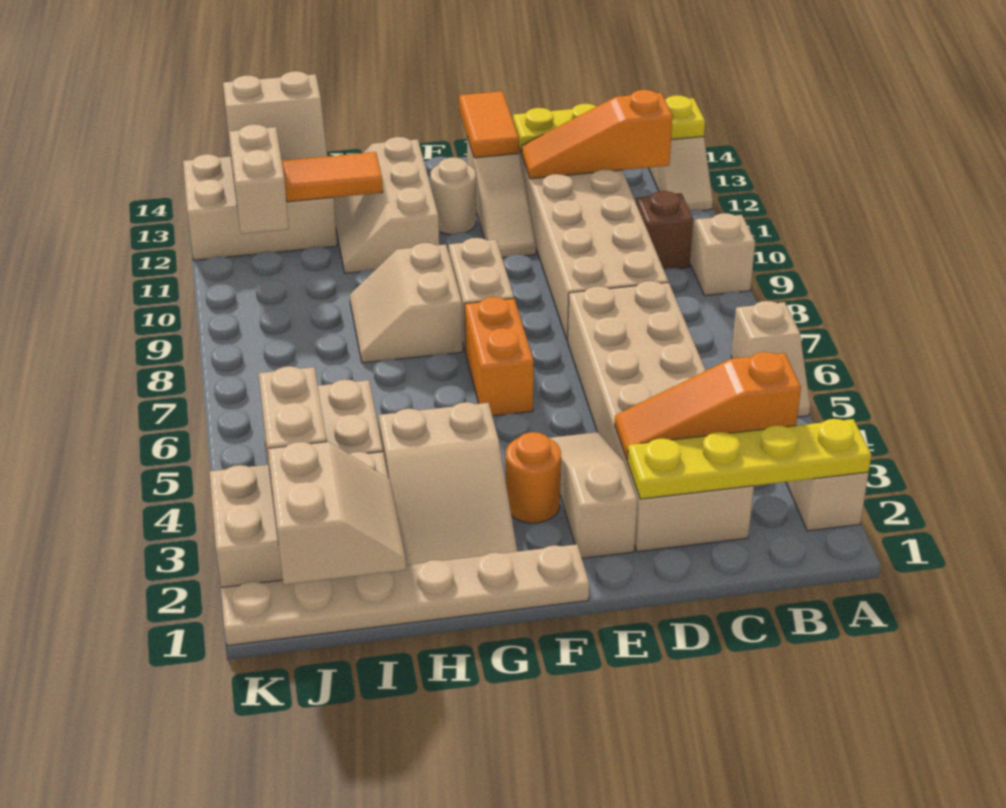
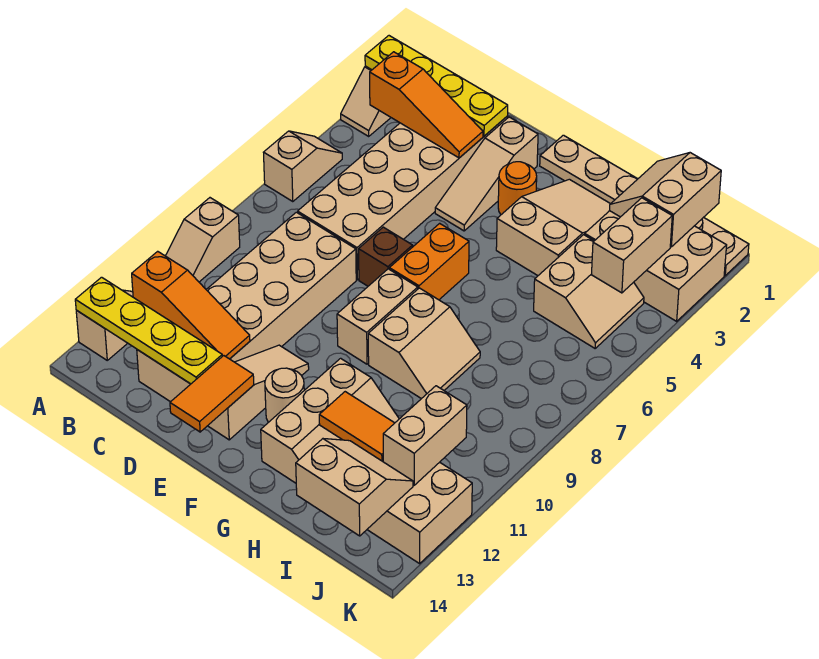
brown brick B10 level 1 -> brown brick E7 level 1

